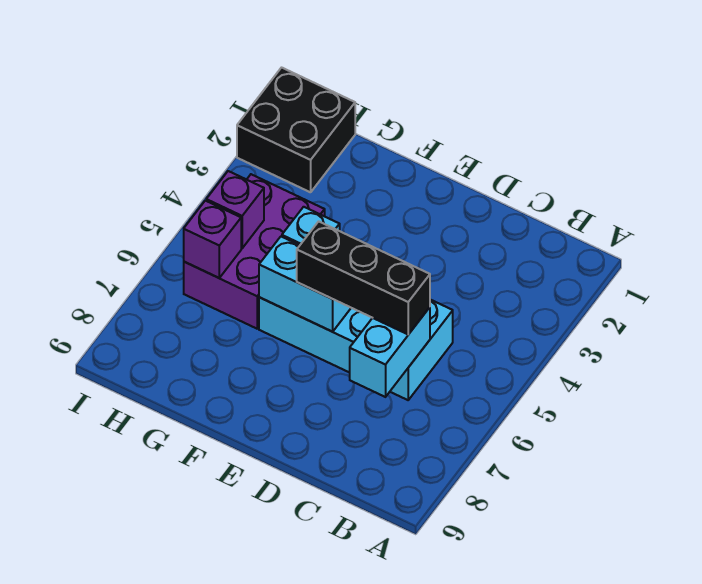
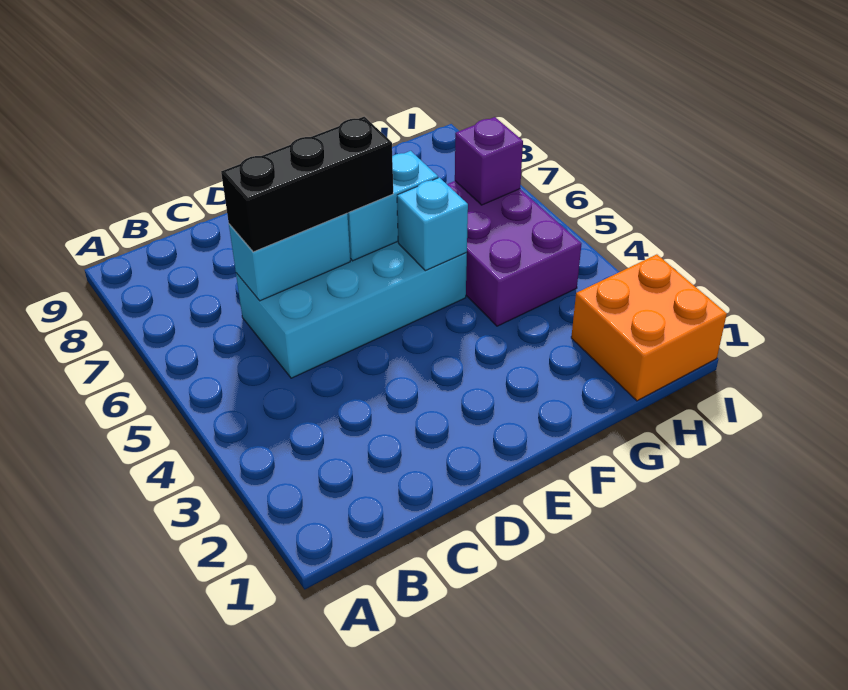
cyan brick C6:C7 level 2 -> cyan brick C6:D6 level 2
black brick H1:I2 level 1 -> orange brick H1:I2 level 1
purple brick H5 level 2 -> none

